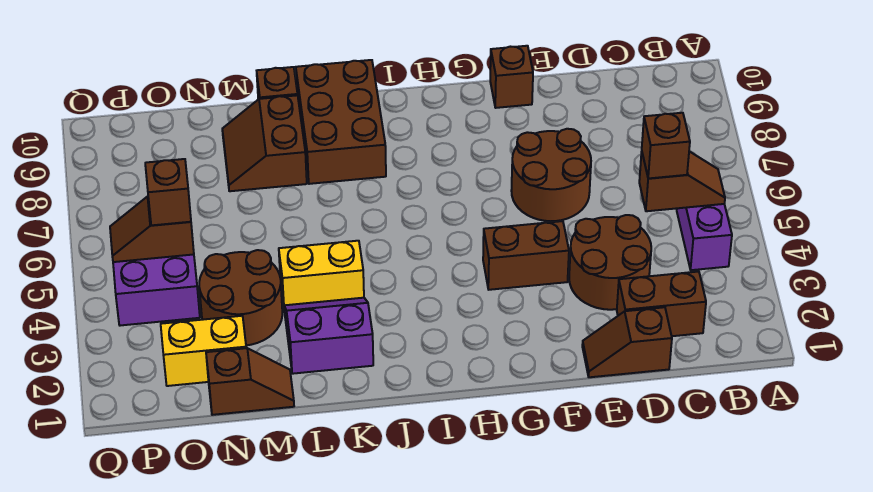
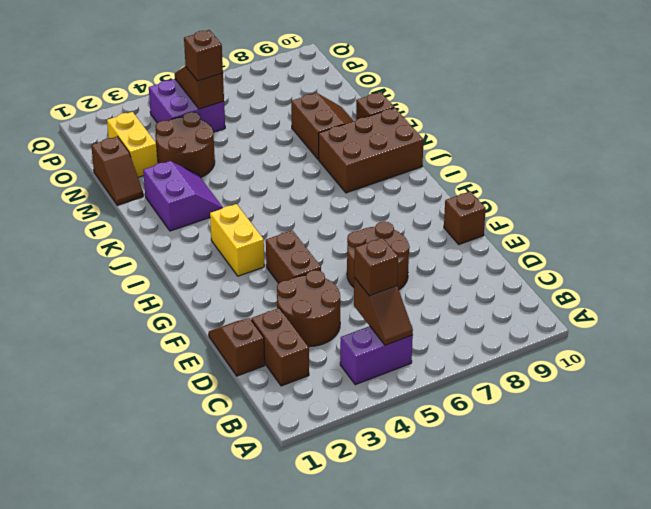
yellow brick K4:L4 level 1 -> yellow brick H3:I3 level 1
brown slope L8:M9 level 1 top L -> brown slope L8:M9 level 1 top 8

